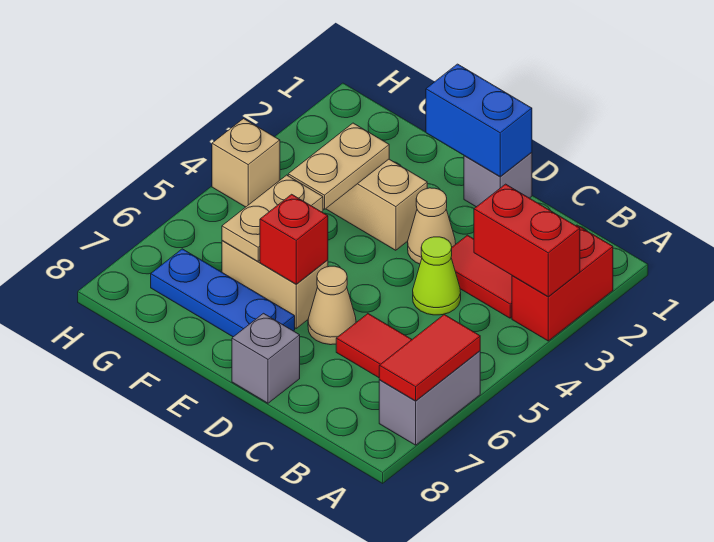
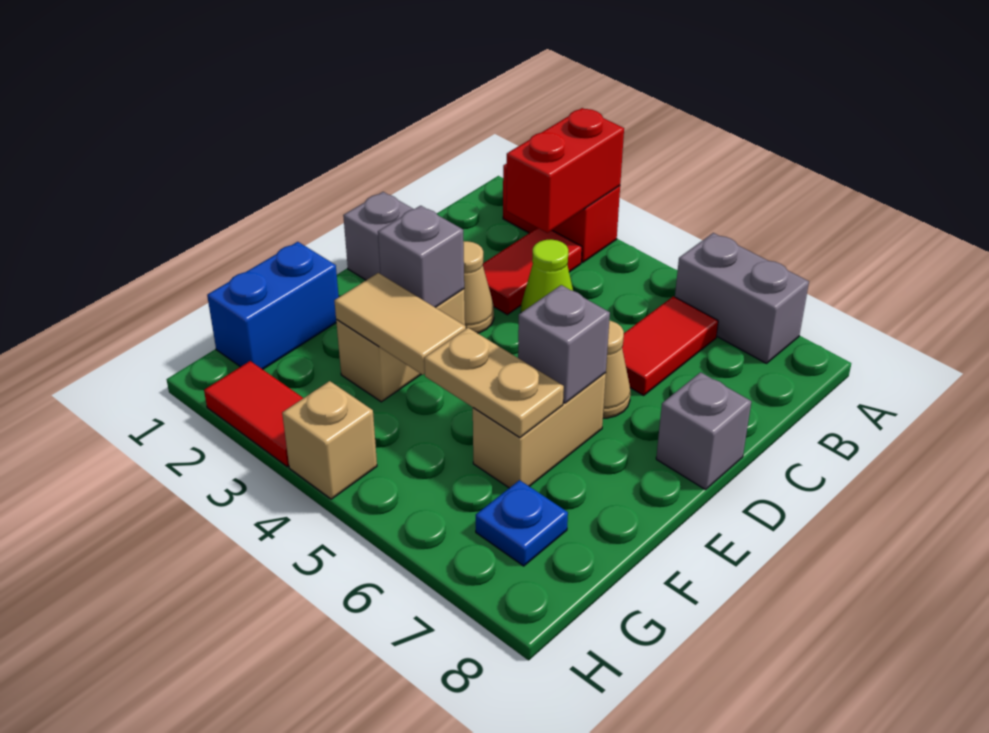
red tile A6:A7 level 2 -> red tile H2:H3 level 1
blue brick D1:E1 level 2 -> blue brick F1:G1 level 1
none -> grey brick E3 level 2
red brick E6 level 2 -> grey brick E6 level 2
blue plate E7:G7 level 1 -> blue plate G7 level 1
tan plate F3:F4 level 2 -> tan tile F3:F4 level 2

